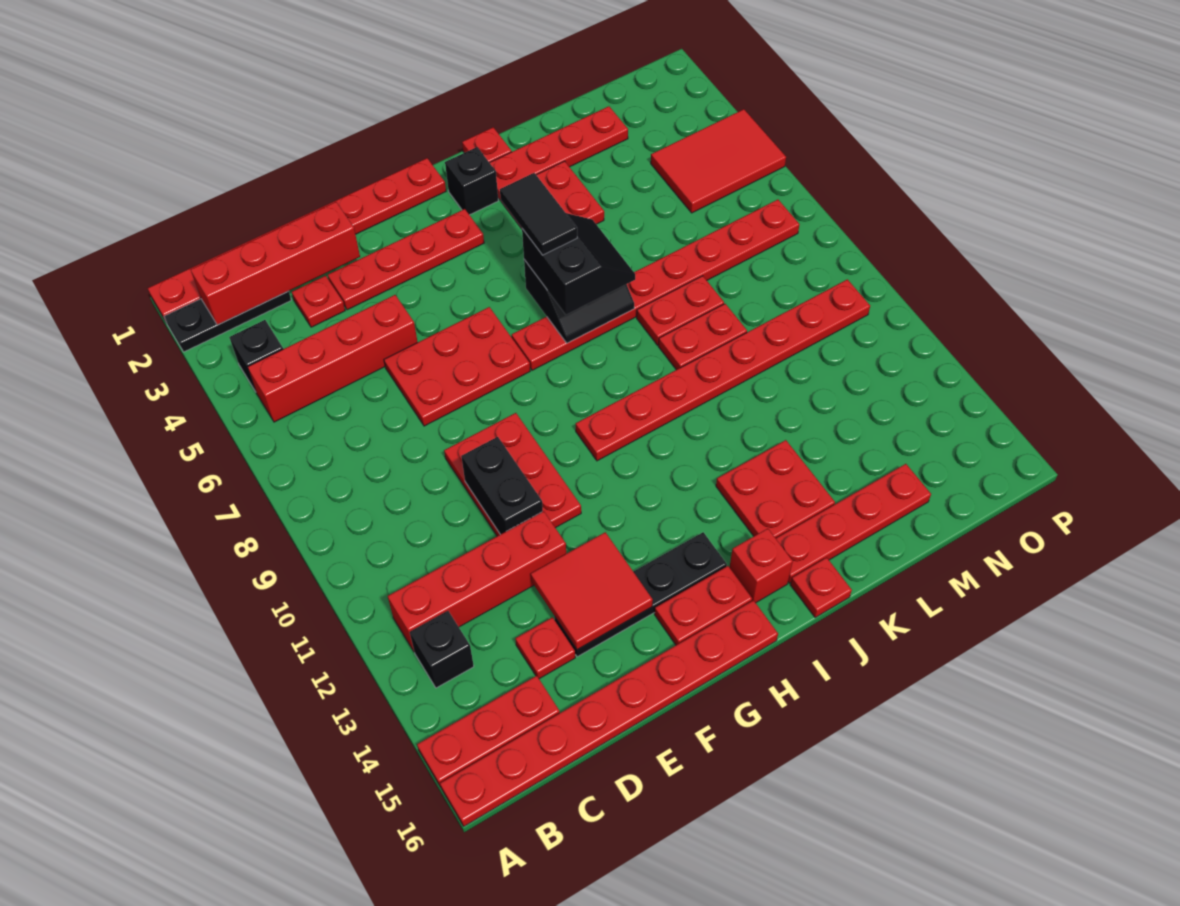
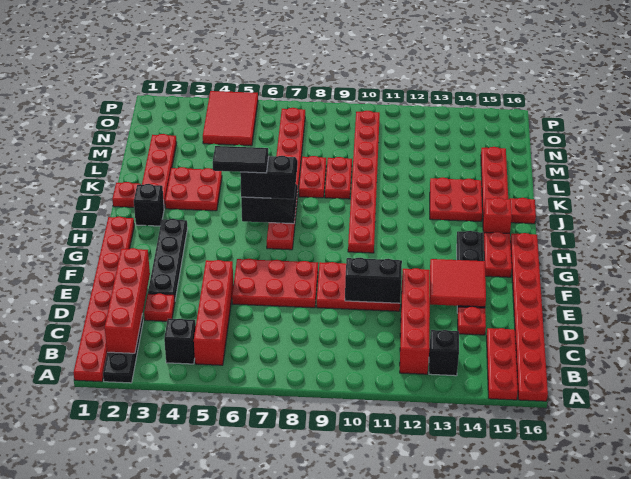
red plate E3:H3 level 1 -> black plate E3:H3 level 1
red plate E6:G7 level 1 -> red plate E6:F8 level 1

